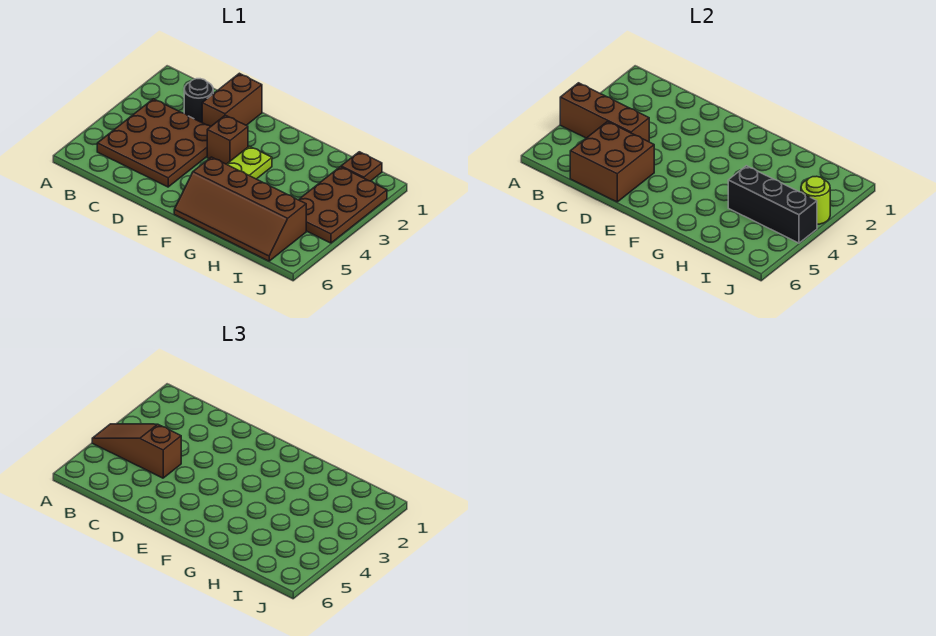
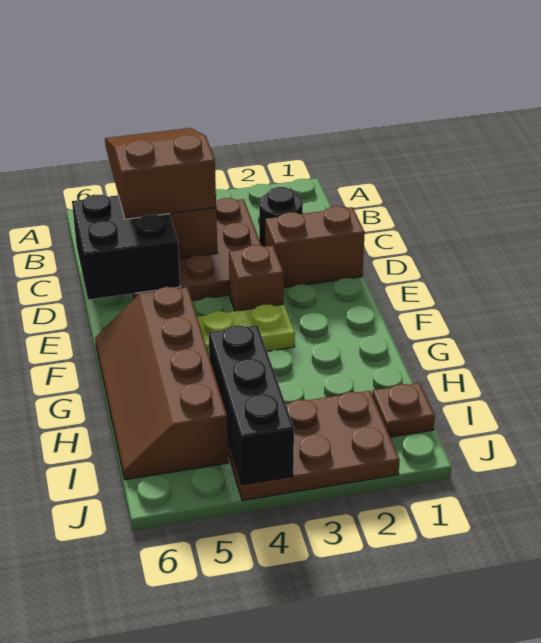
brown slope A4:C4 level 3 top C -> brown slope A4:C5 level 3 top C
brown brick C5:D6 level 2 -> black brick C5:D6 level 2
lime round brick J3 level 2 -> none

